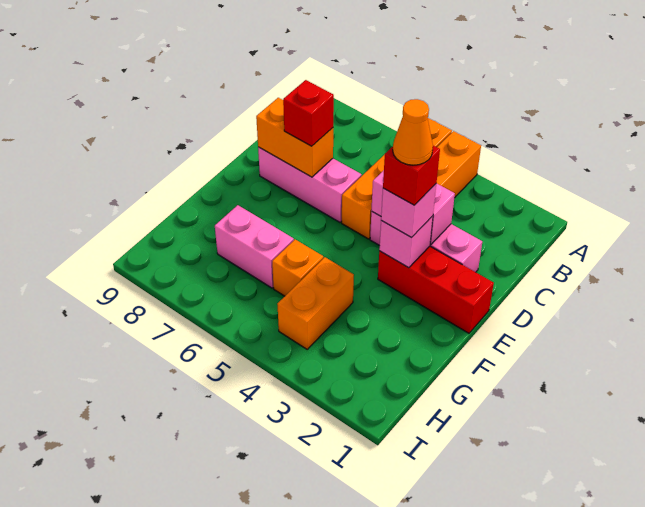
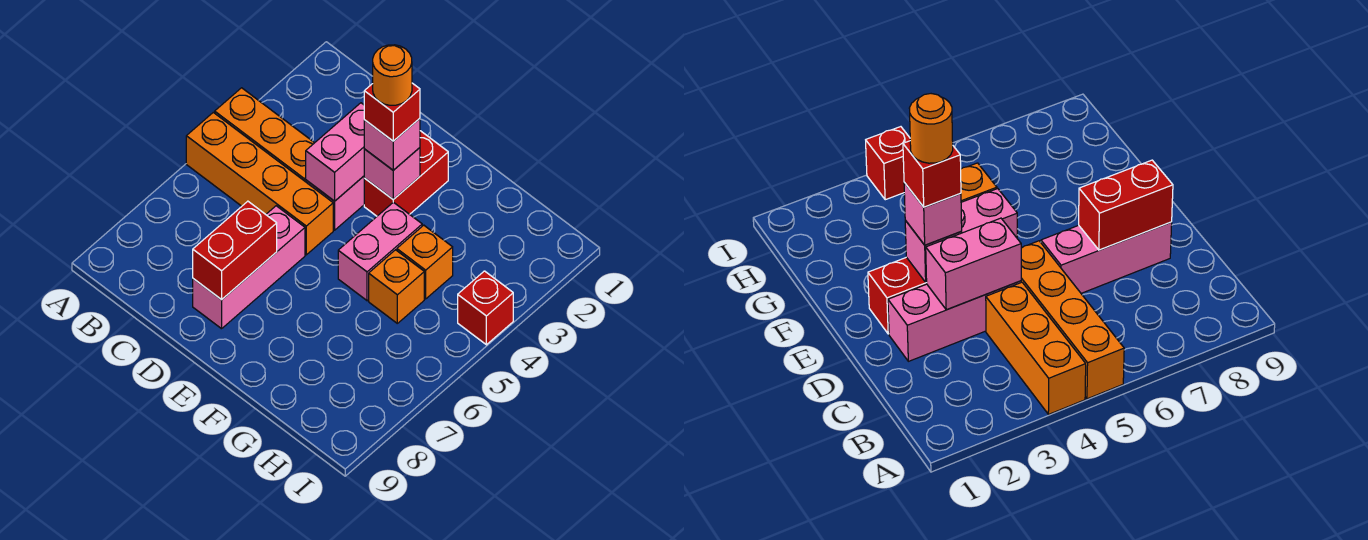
orange brick D7:D8 level 2 -> red brick D7:D8 level 2
red brick D7 level 3 -> red brick I4 level 1
red brick E1:E3 level 1 -> red brick E2:E3 level 1
orange cone E3 level 5 -> orange round brick E3 level 5
orange brick G4:H4 level 1 -> orange brick G4 level 1
pink brick G6:G7 level 1 -> pink brick F4:F5 level 1

